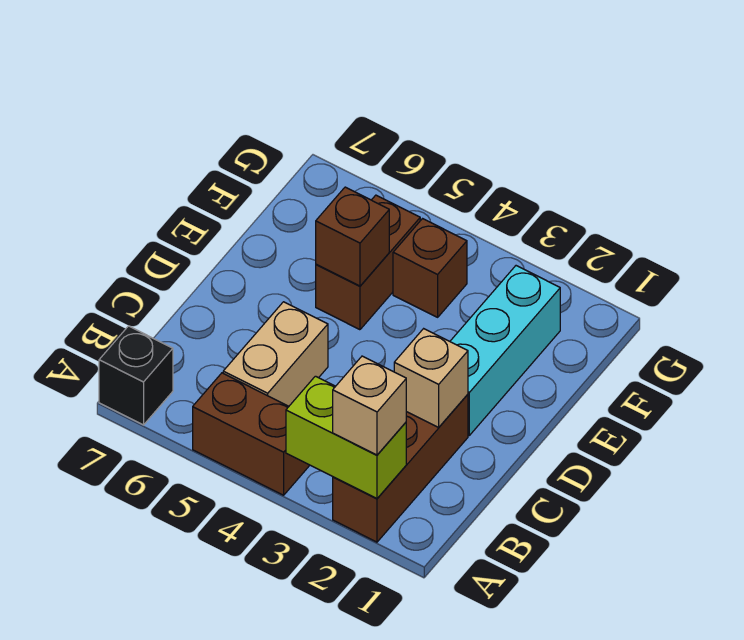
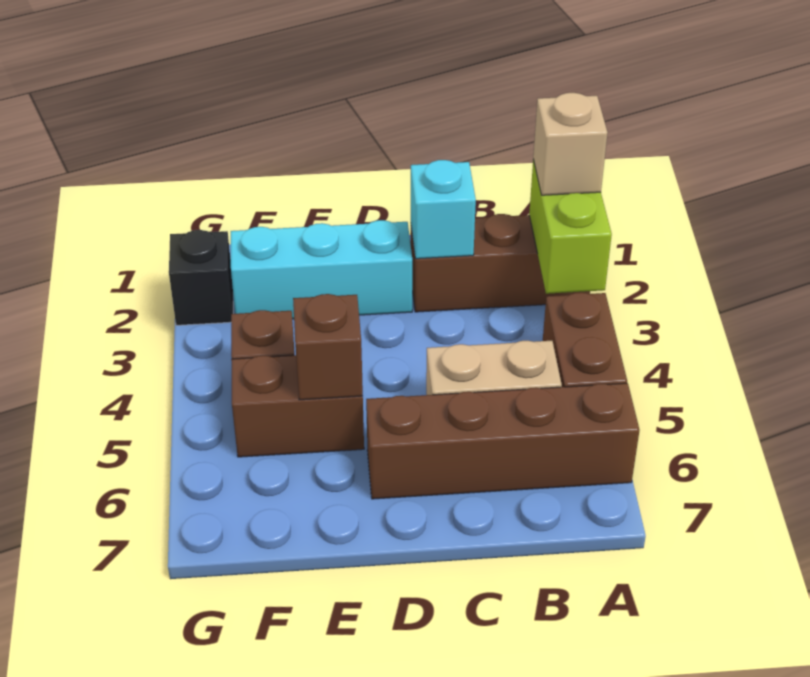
none -> brown brick A6:D6 level 1
black brick A7 level 1 -> black brick G2 level 1
tan brick C2 level 2 -> cyan brick C2 level 2

